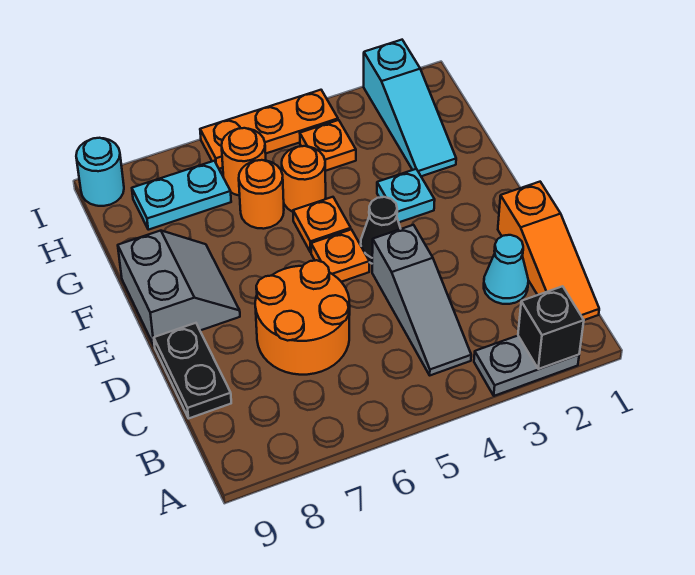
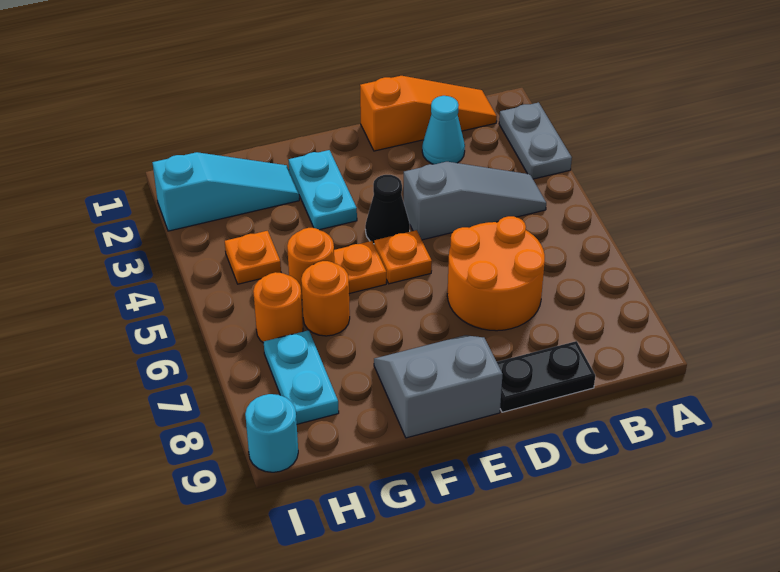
black brick A2 level 2 -> none
cyan plate F3 level 1 -> cyan plate F2:F3 level 1
orange plate I4:I6 level 1 -> none

